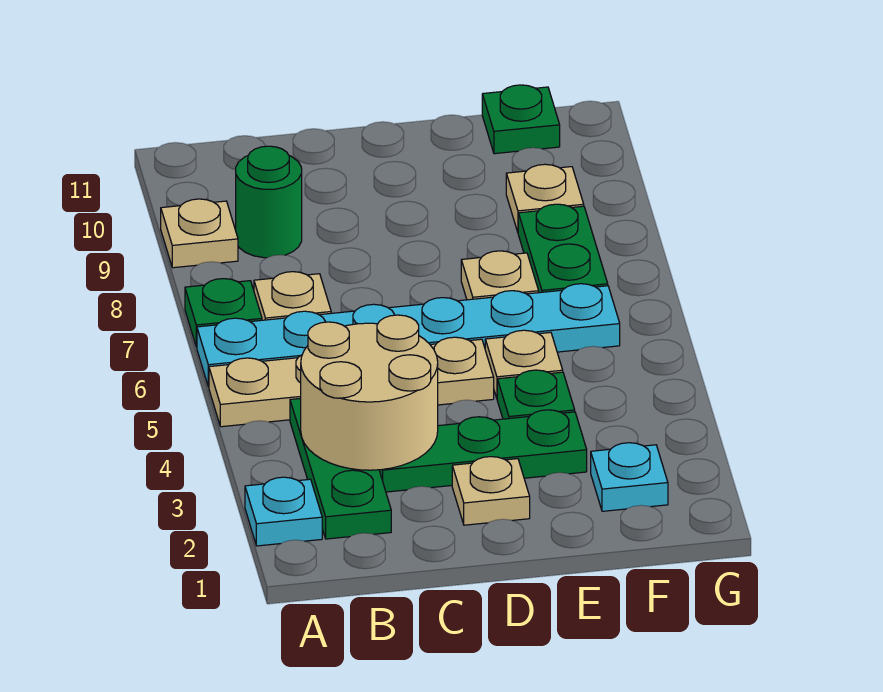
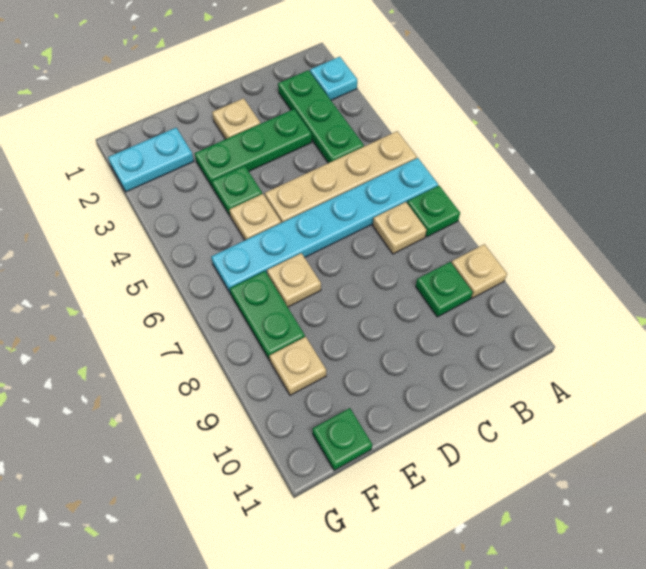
tan round brick B3:C4 level 2 -> none
green round brick B9 level 1 -> green plate B9 level 1
cyan plate F2 level 1 -> cyan plate F2:G2 level 1

